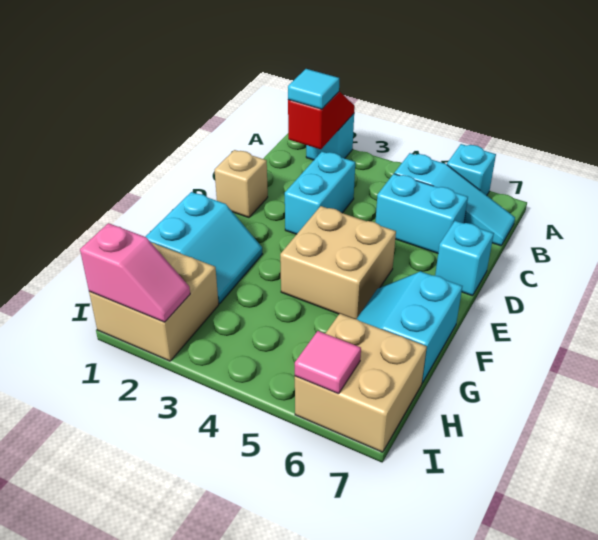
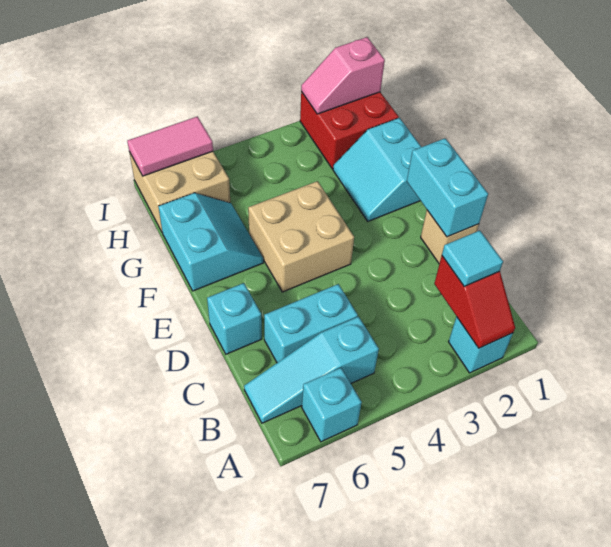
cyan brick C3:D3 level 1 -> cyan brick D1:E1 level 2
tan brick H1:I2 level 1 -> red brick H1:I2 level 1
pink tile I6 level 2 -> pink tile I6:I7 level 2

